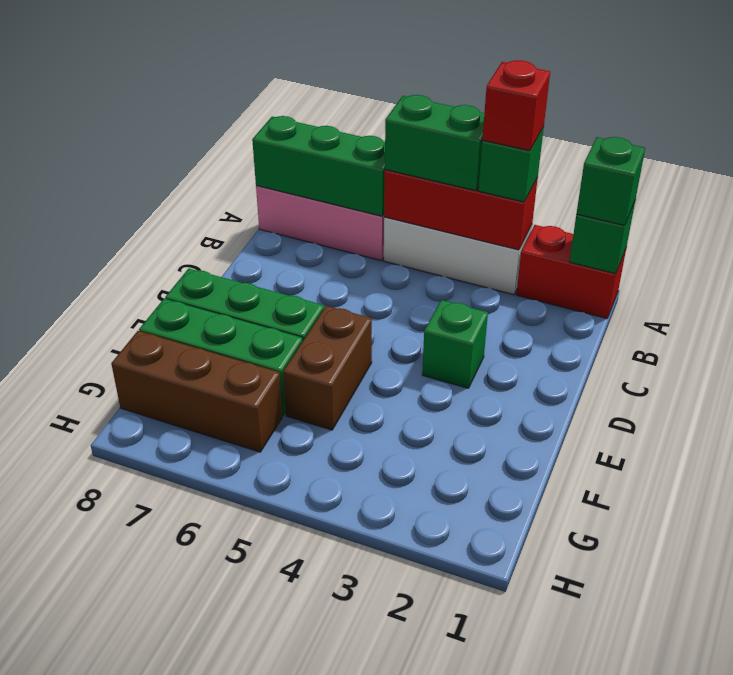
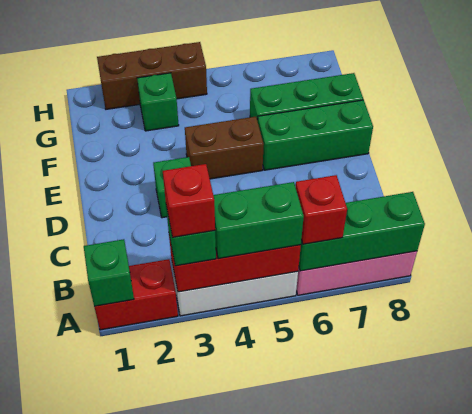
green brick A1 level 3 -> green brick G3 level 1
none -> red brick A6 level 3
brown brick E5:F5 level 1 -> brown brick E4:E5 level 1
brown brick G6:G8 level 1 -> brown brick H2:H4 level 1

